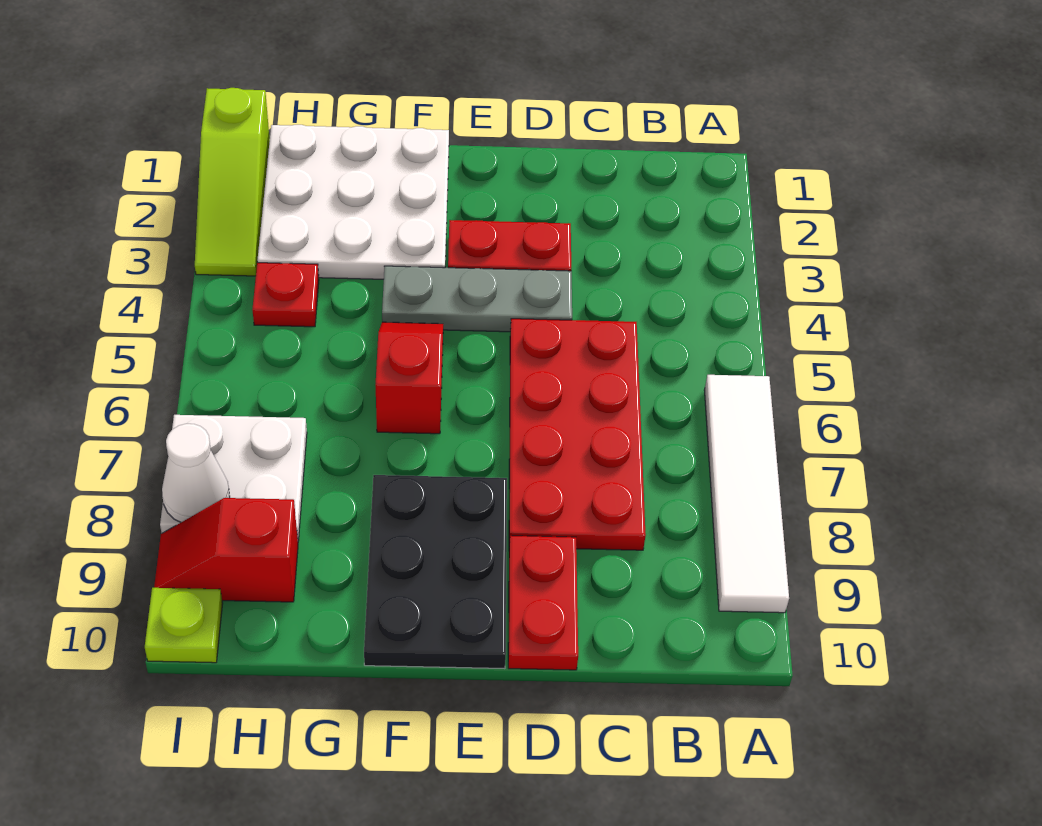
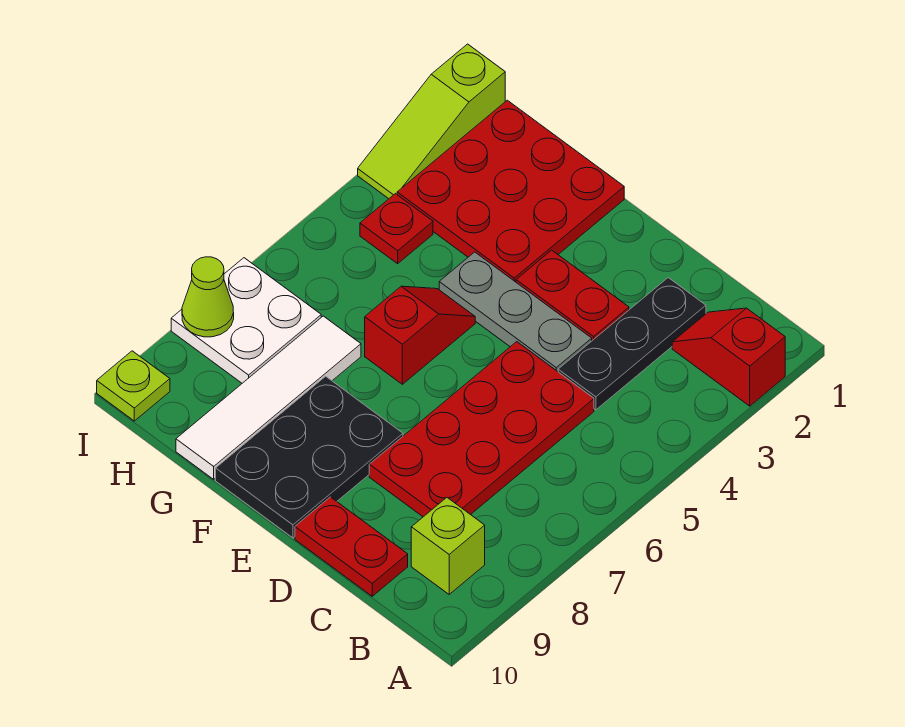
white tile A6:A9 level 1 -> white tile G7:G10 level 1
none -> lime brick B9 level 1
none -> black plate C2:C4 level 1
red plate D9:D10 level 1 -> red plate C10:D10 level 1
white plate F1:H3 level 1 -> red plate F1:H3 level 1
red slope H9:I9 level 1 top H -> red slope A2:B2 level 1 top A
white cone I8 level 2 -> lime cone I8 level 2

